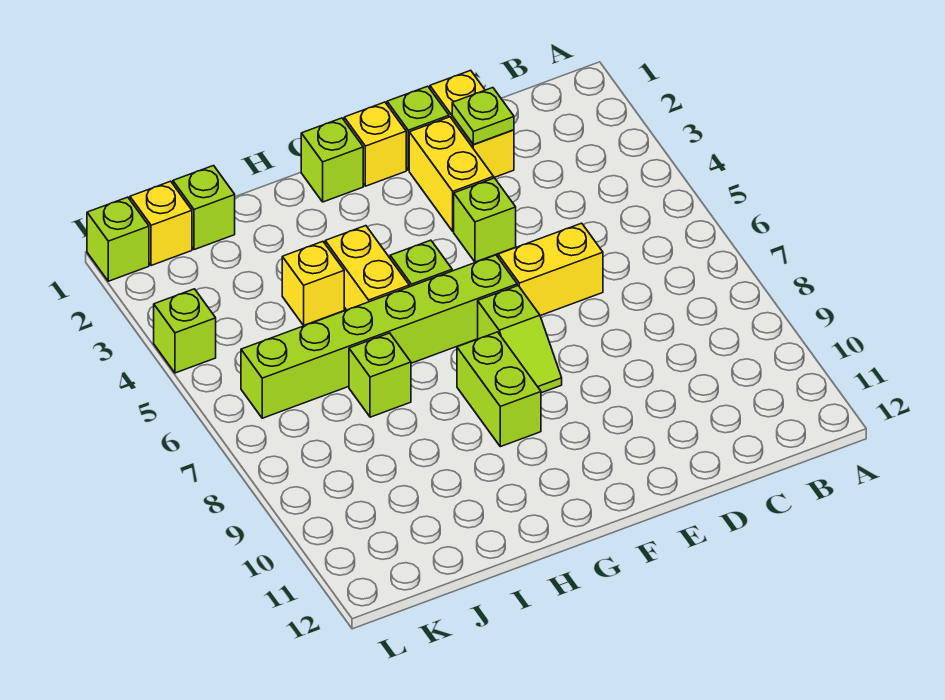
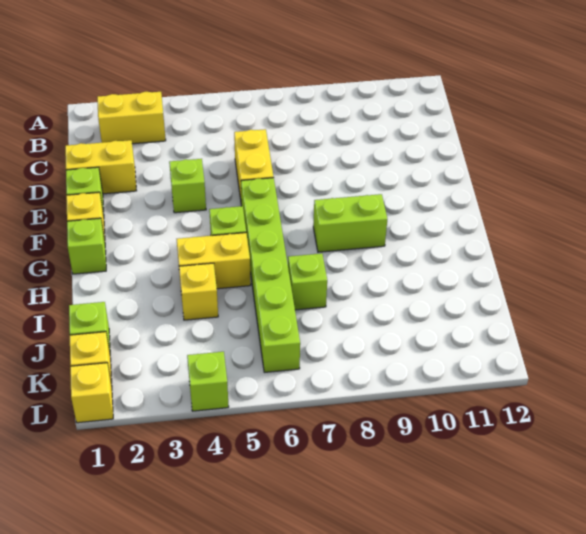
lime plate D2 level 2 -> none
yellow brick E2:E3 level 1 -> yellow brick B2:B3 level 1
lime slope F7:F8 level 1 top 7 -> none
lime brick L1 level 1 -> yellow brick L1 level 1

